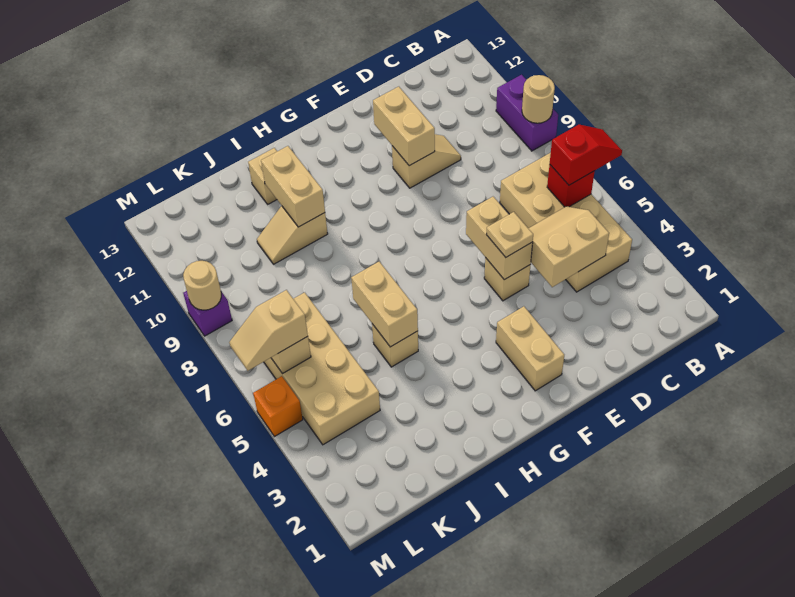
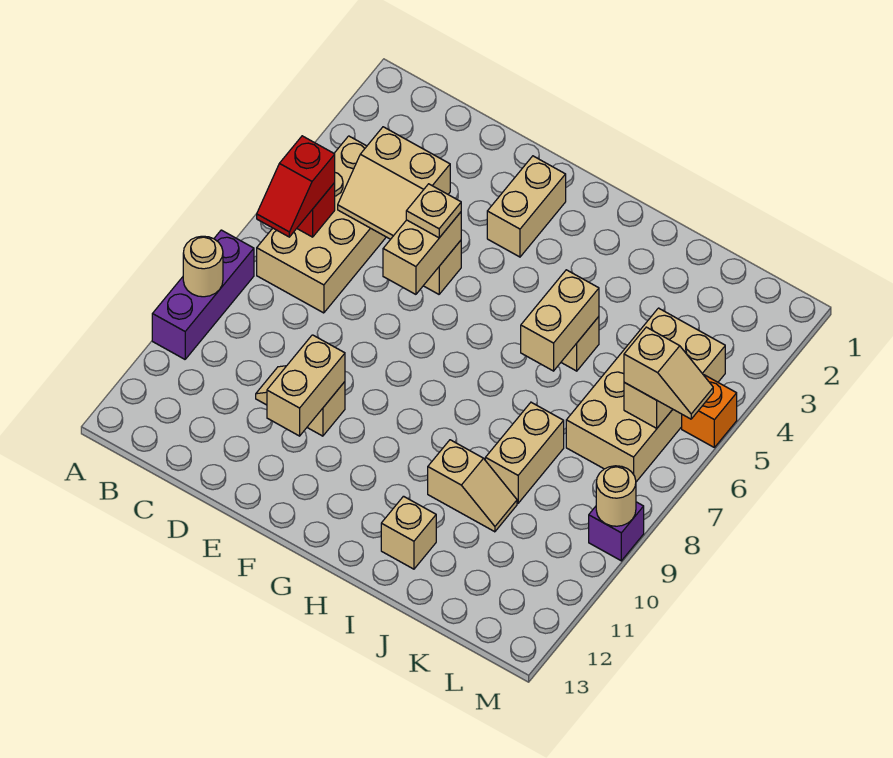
red slope A6:B6 level 3 top B -> red slope B6:B7 level 3 top 6
purple brick A9:A10 level 1 -> purple brick A8:A10 level 1
tan brick I10:I11 level 2 -> tan brick J8:J9 level 1

